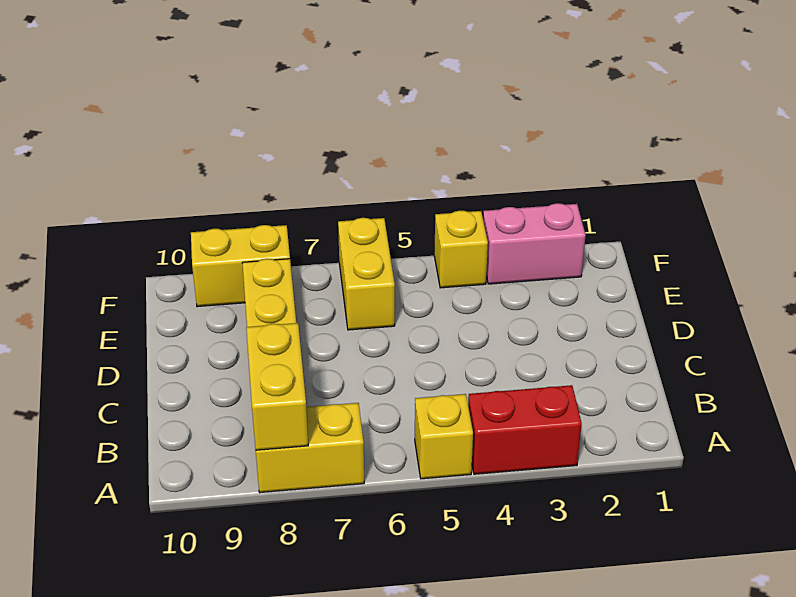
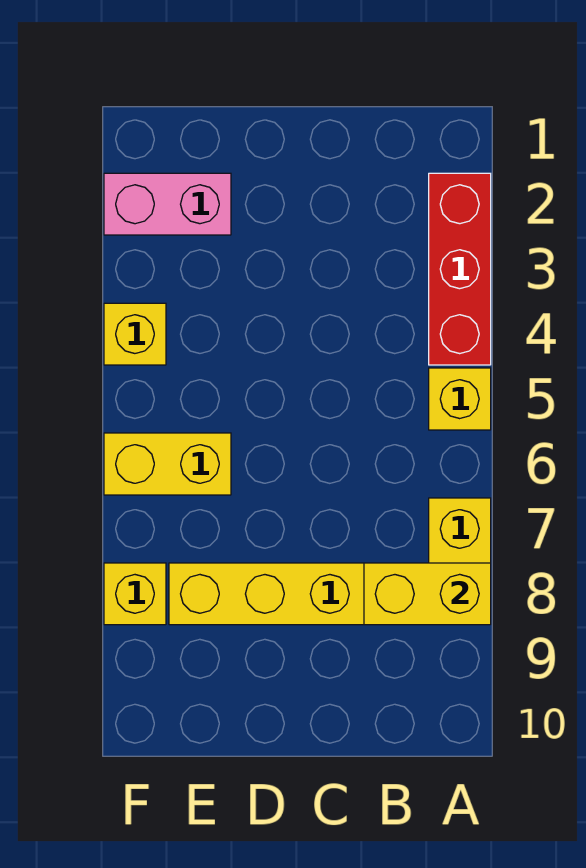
red brick A3:A4 level 1 -> red brick A2:A4 level 1
pink brick F2:F3 level 1 -> pink brick E2:F2 level 1
yellow brick F8:F9 level 1 -> yellow brick F8 level 1

